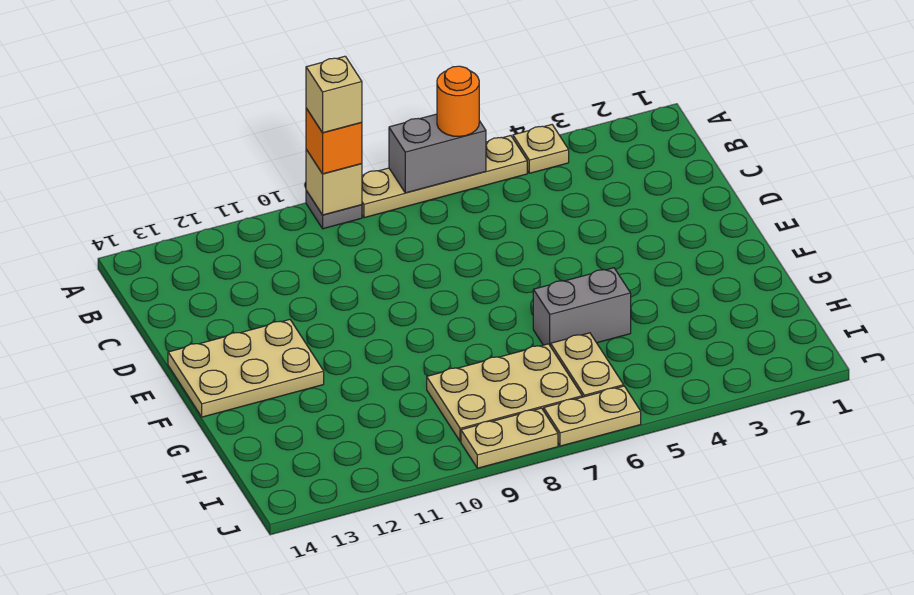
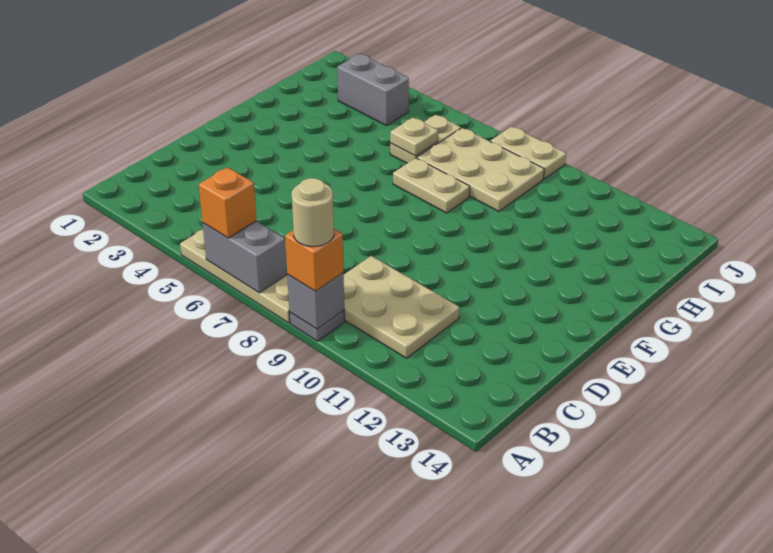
tan plate A4 level 1 -> tan plate H6 level 2
orange round brick A6 level 3 -> orange brick A6 level 3
tan brick A9 level 2 -> grey brick A9 level 2
tan brick A9 level 4 -> tan round brick A9 level 4
tan plate E12:F14 level 1 -> tan plate B9:C11 level 1
grey brick G5:G6 level 1 -> grey brick I3:I4 level 1
tan plate J6:J7 level 1 -> tan plate G7:G8 level 1

